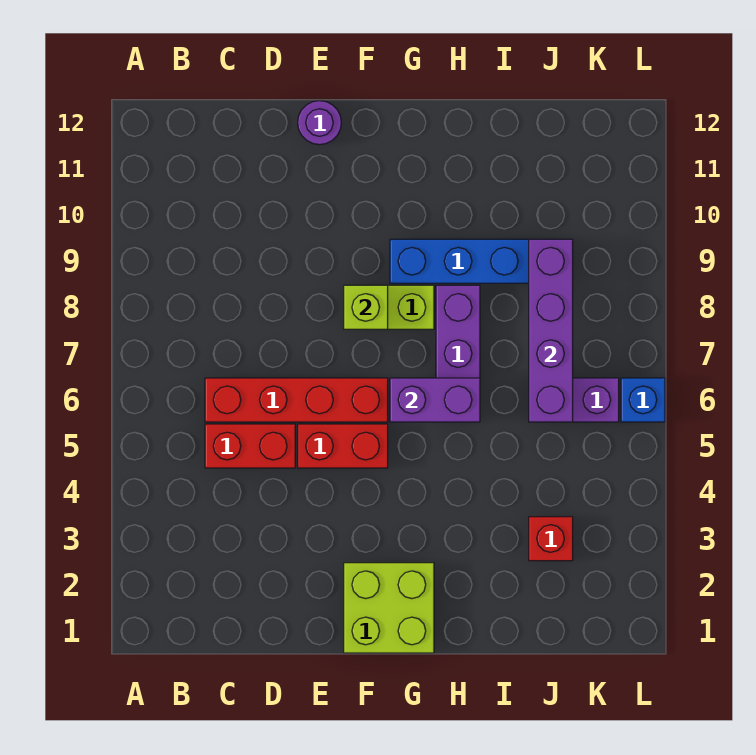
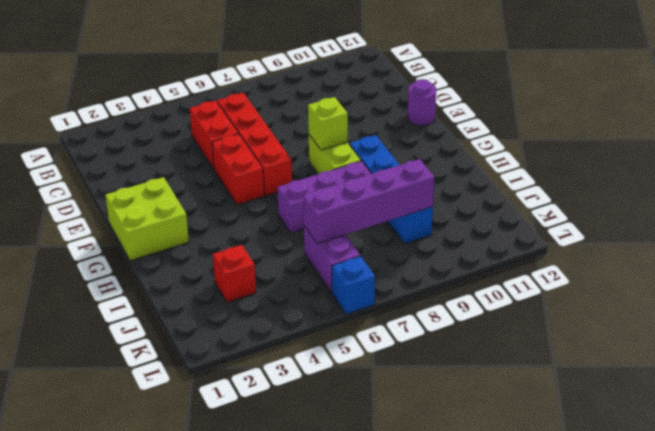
purple brick G6:H6 level 2 -> none

